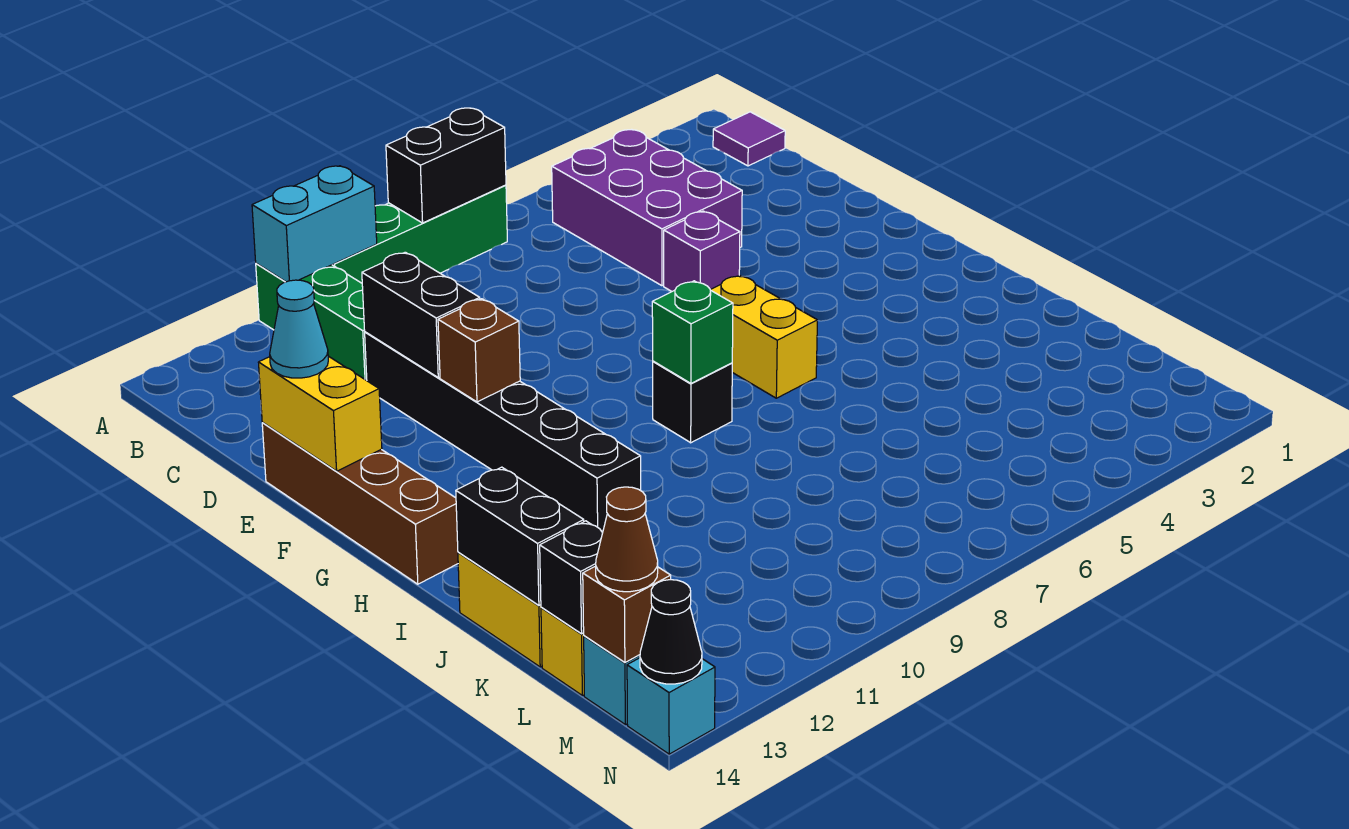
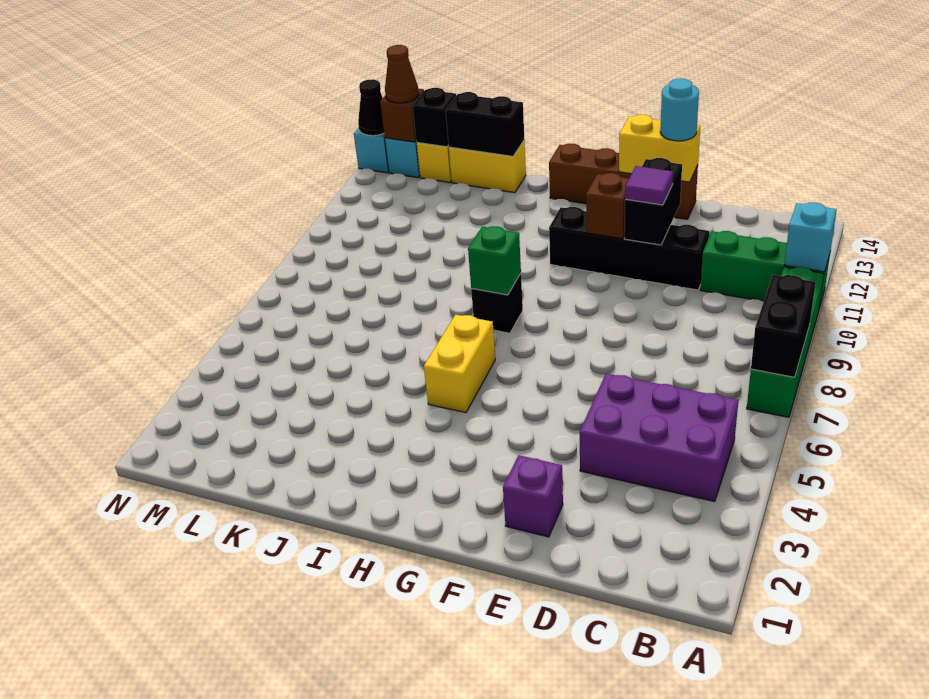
cyan brick A10:A11 level 2 -> cyan brick A11 level 2
purple tile B1 level 1 -> purple tile E11 level 3
black brick D11:I11 level 1 -> black brick D11:G11 level 1
black brick D11:E11 level 2 -> black brick E11:E12 level 2
purple brick E5 level 1 -> purple brick E2 level 1
cyan cone E14 level 3 -> cyan round brick E14 level 3
yellow brick G6:H6 level 1 -> yellow brick H5:H6 level 1

